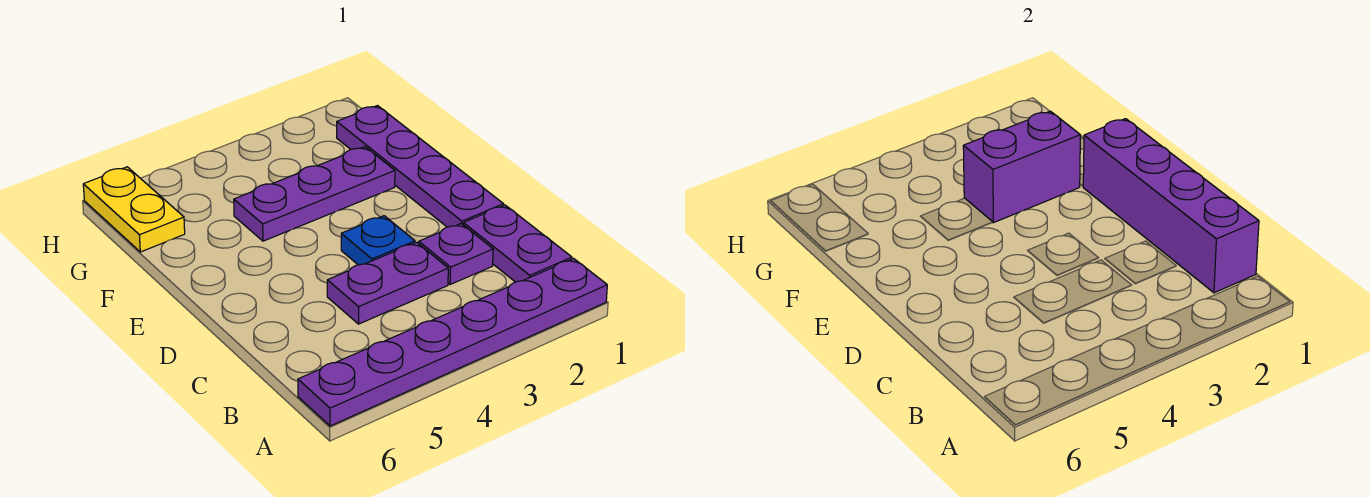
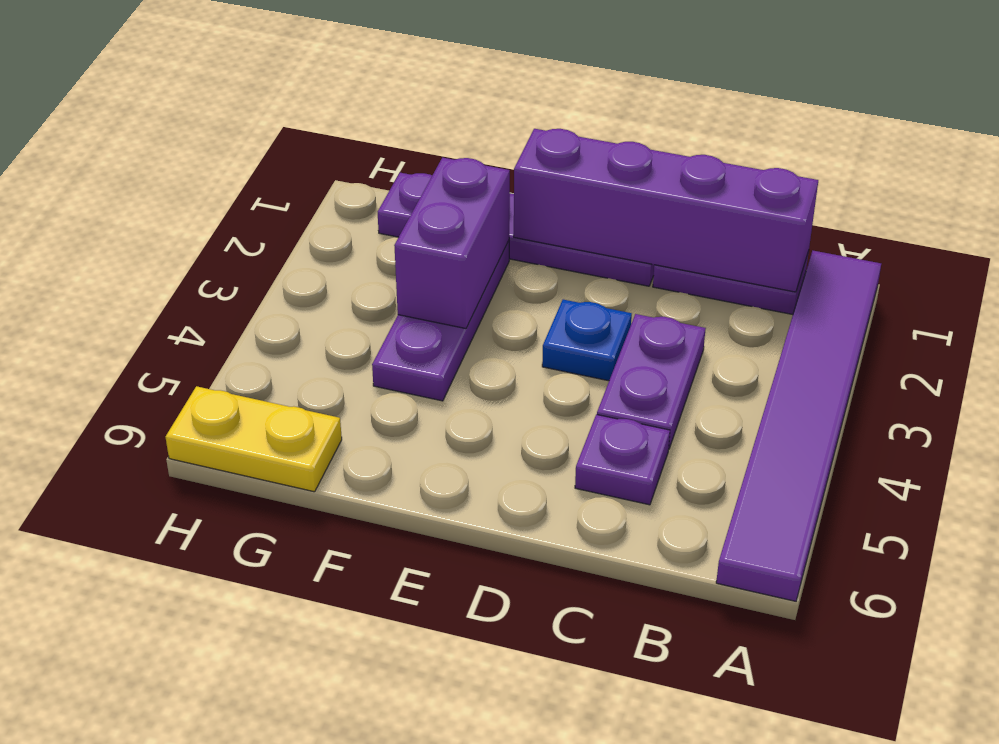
purple plate A1:A6 level 1 -> purple tile A1:A6 level 1
purple plate C2 level 1 -> purple plate C5 level 1

